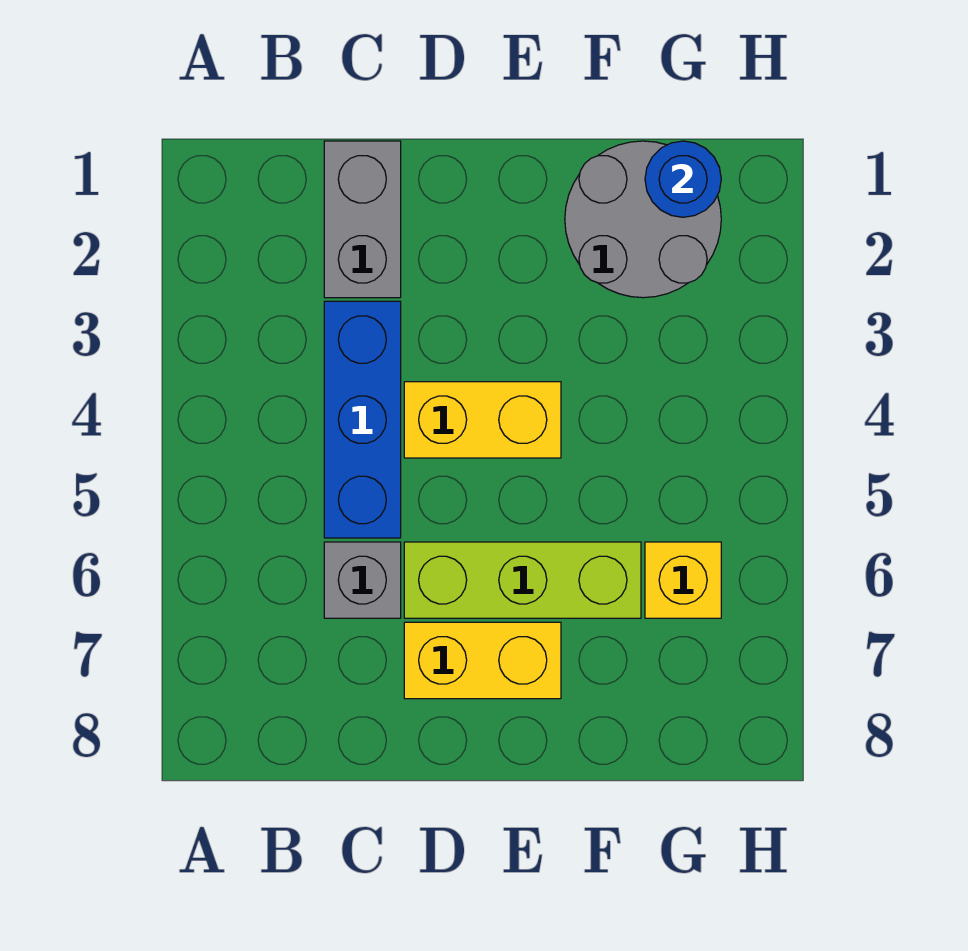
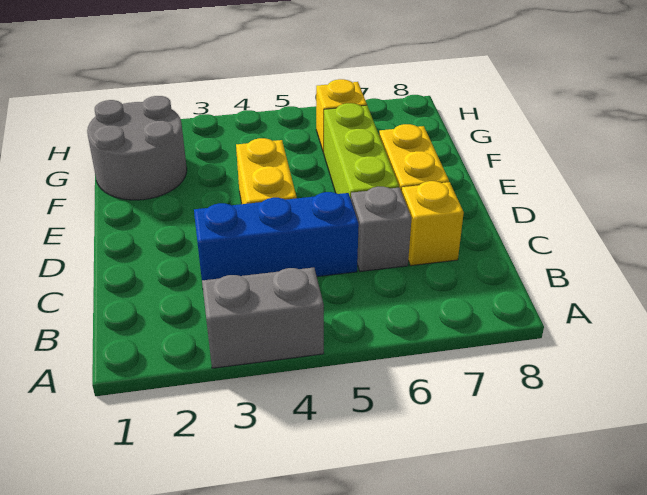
grey brick C1:C2 level 1 -> grey brick A3:A4 level 1
none -> yellow brick C7 level 1
blue round brick G1 level 2 -> none

